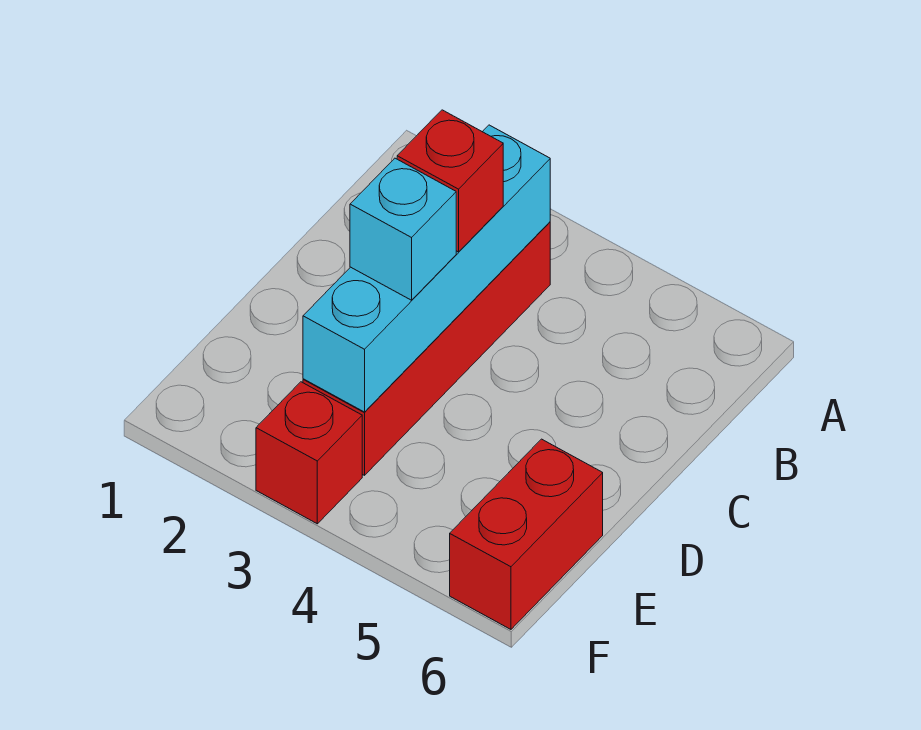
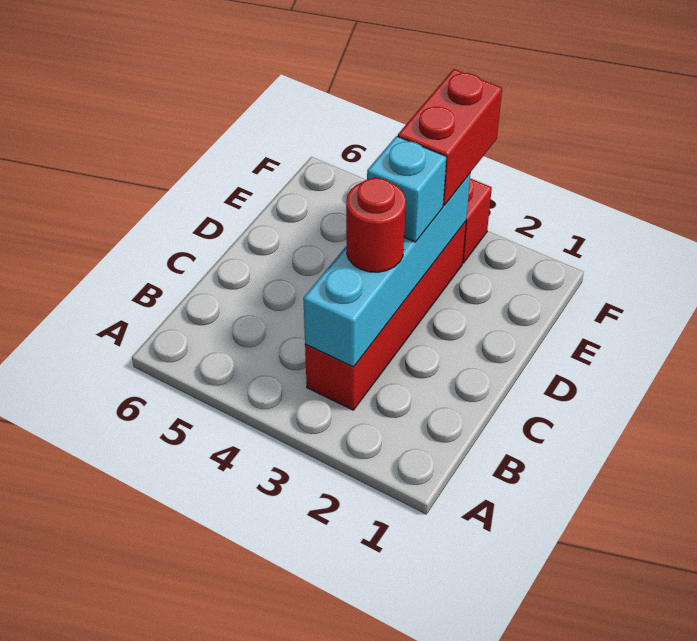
red brick C3 level 3 -> red round brick C3 level 3
red brick E6:F6 level 1 -> red brick E3:F3 level 3

